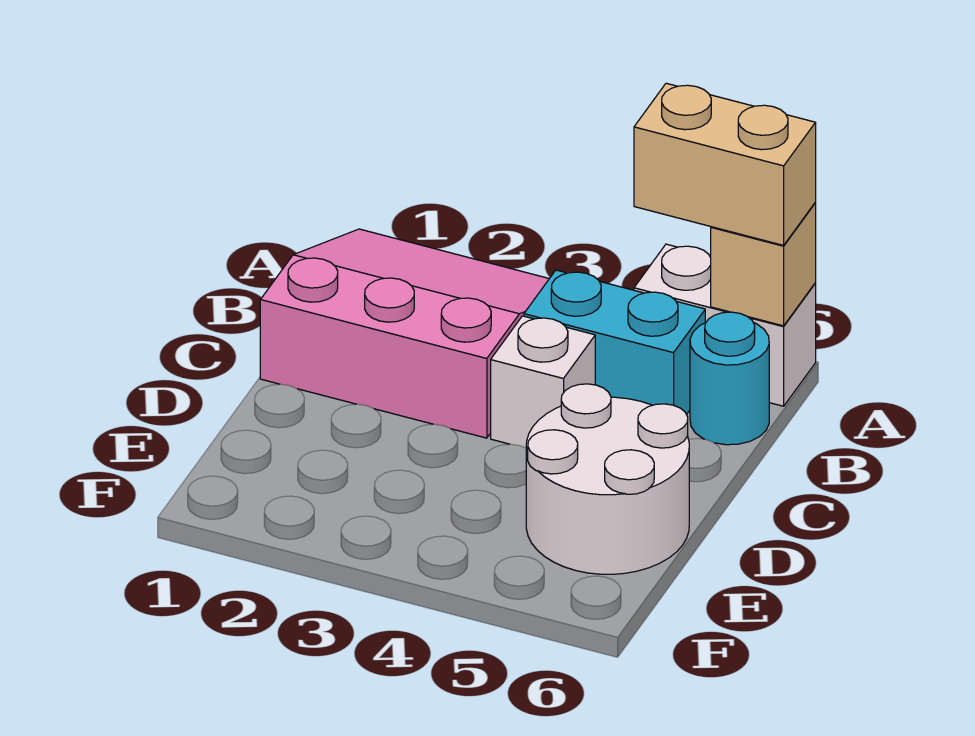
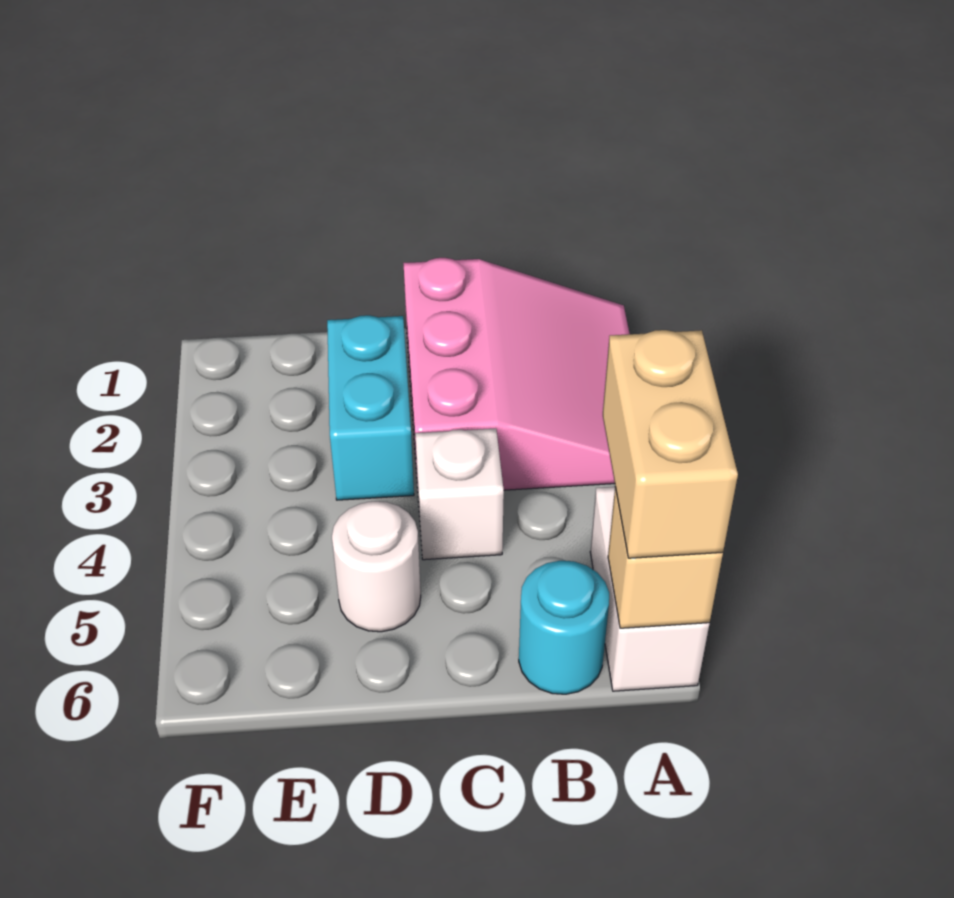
cyan brick B4:B5 level 1 -> cyan brick D2:D3 level 1
white round brick D5:E6 level 1 -> white round brick D5 level 1

